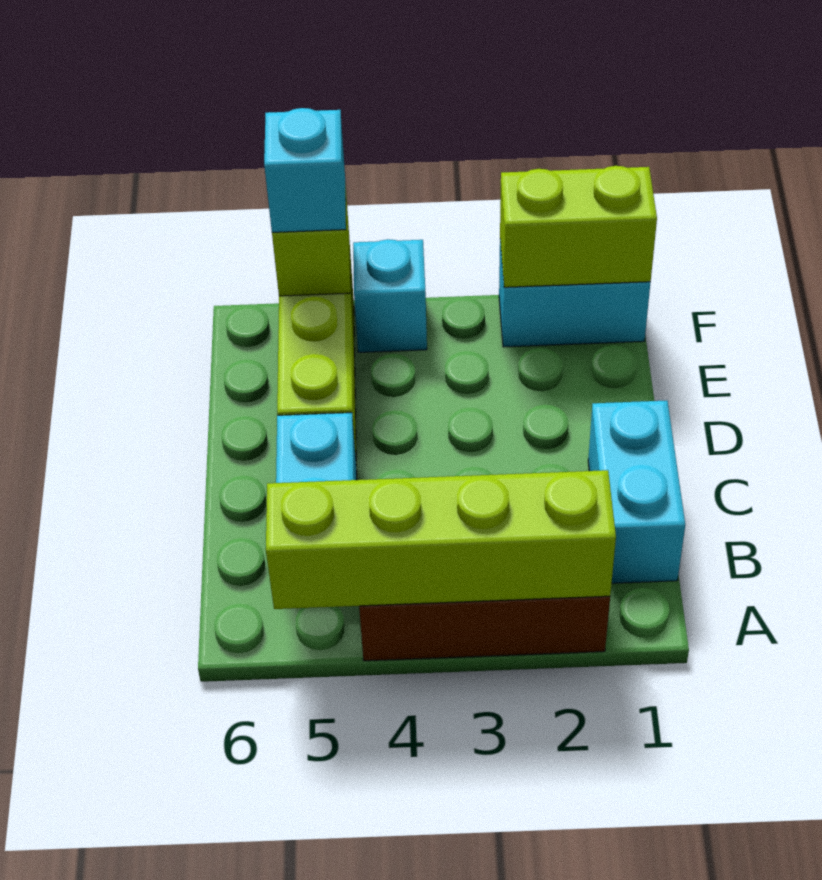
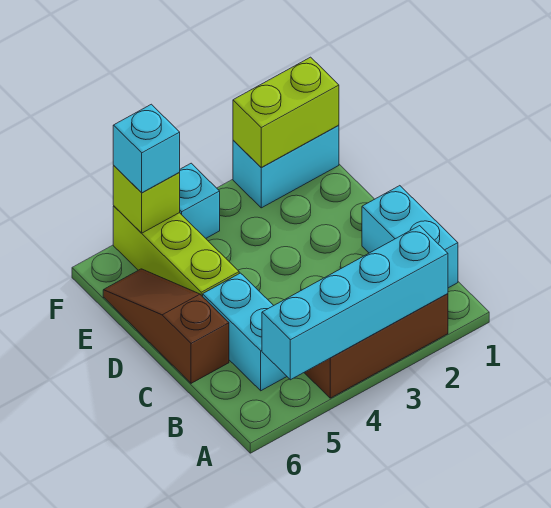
lime brick A2:A5 level 2 -> cyan brick A2:A5 level 2
none -> brown slope C6:E6 level 1 top C

